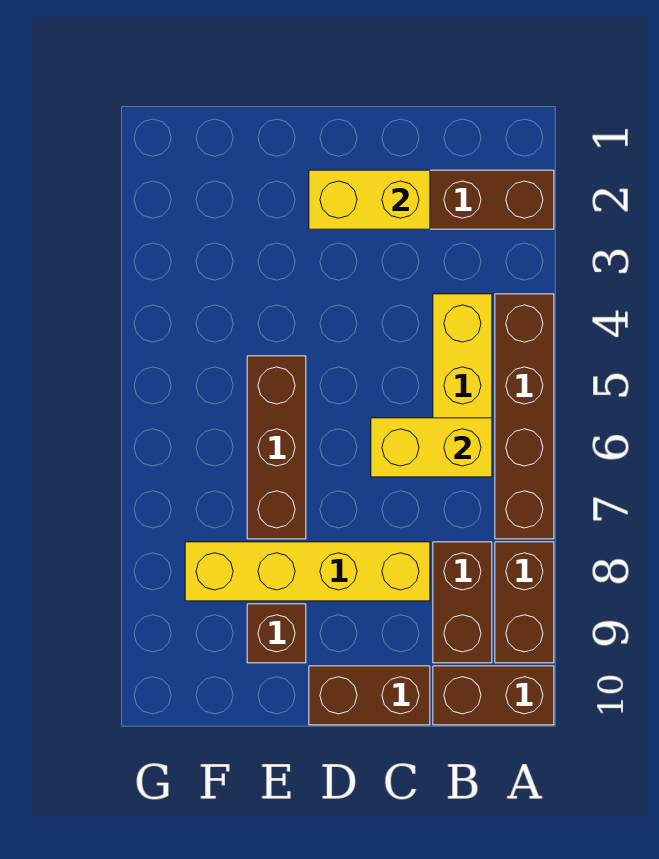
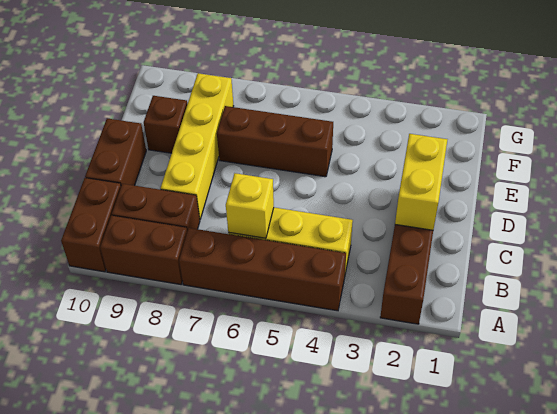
yellow brick B6:C6 level 2 -> yellow brick B6 level 2

